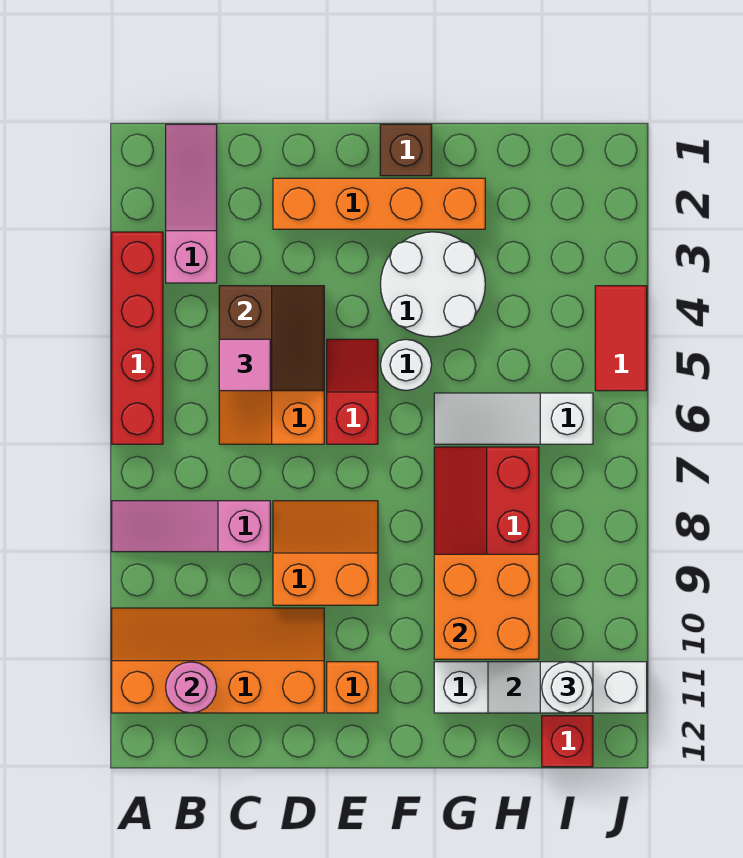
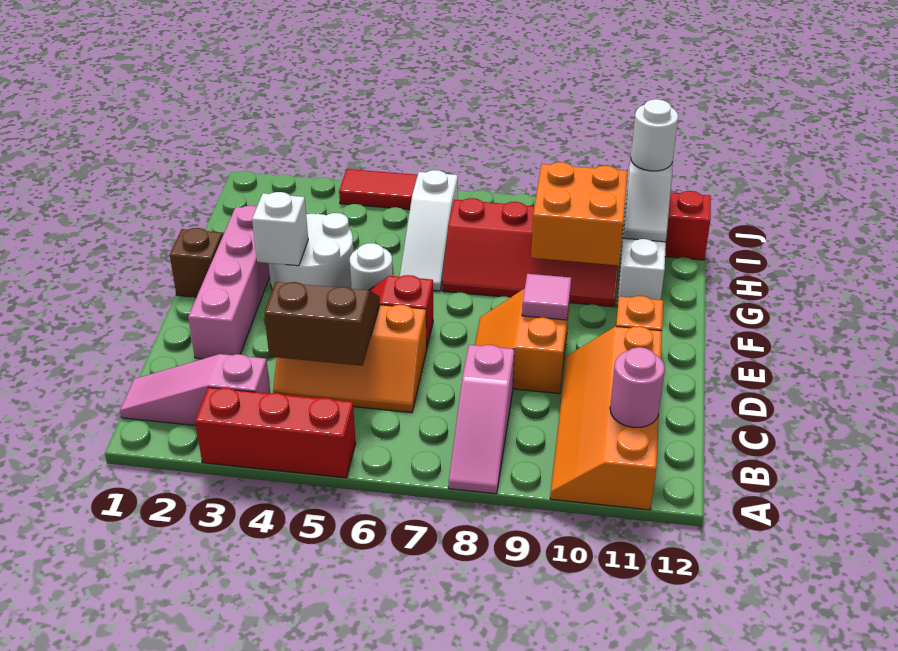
red brick A3:A6 level 1 -> red brick A3:A5 level 1
pink tile C5 level 3 -> pink tile E9 level 2
orange brick D2:G2 level 1 -> pink brick D2:G2 level 1
none -> white brick F3 level 2

